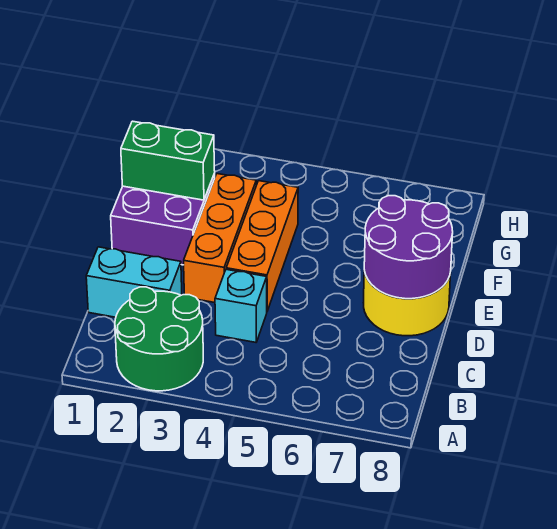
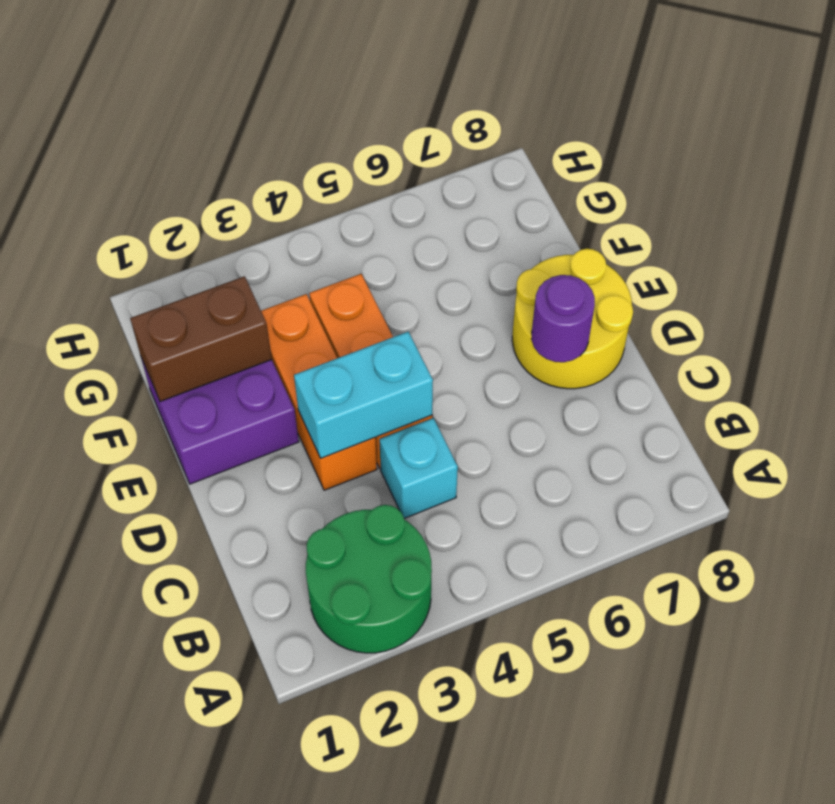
cyan brick C1:C2 level 1 -> cyan brick D3:D4 level 2
purple round brick D7:E8 level 2 -> purple round brick D7 level 2
green brick F1:F2 level 2 -> brown brick F1:F2 level 2

